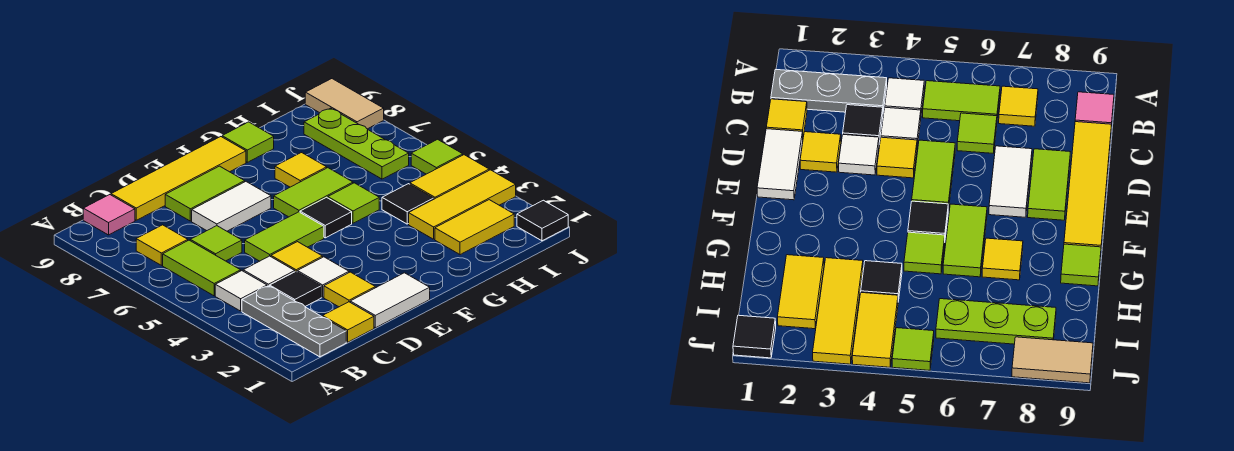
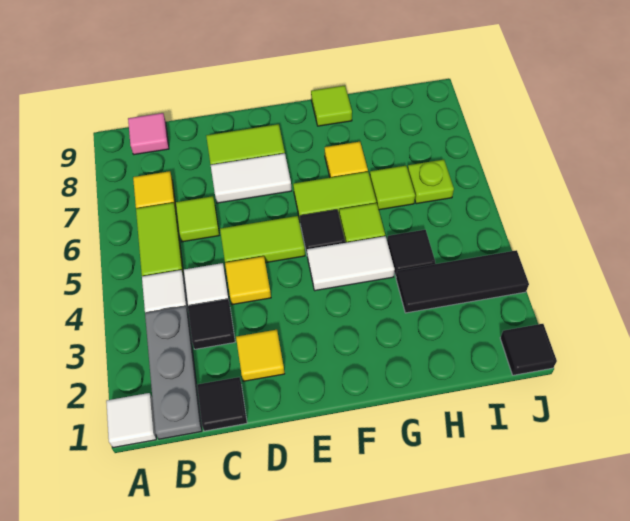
yellow tile C1 level 1 -> black tile C1 level 1
yellow tile C9:F9 level 1 -> none
white tile D1:E1 level 1 -> white tile F4:G4 level 1
white tile D3 level 1 -> white tile A1 level 1
yellow tile H2:I2 level 1 -> none
yellow tile H3:J3 level 1 -> black tile H3:J3 level 1
yellow tile I4:J4 level 1 -> none
lime plate I6:I8 level 1 -> lime plate I6 level 1
lime tile J5 level 1 -> lime tile H6 level 1
tan tile J8:J9 level 1 -> none

